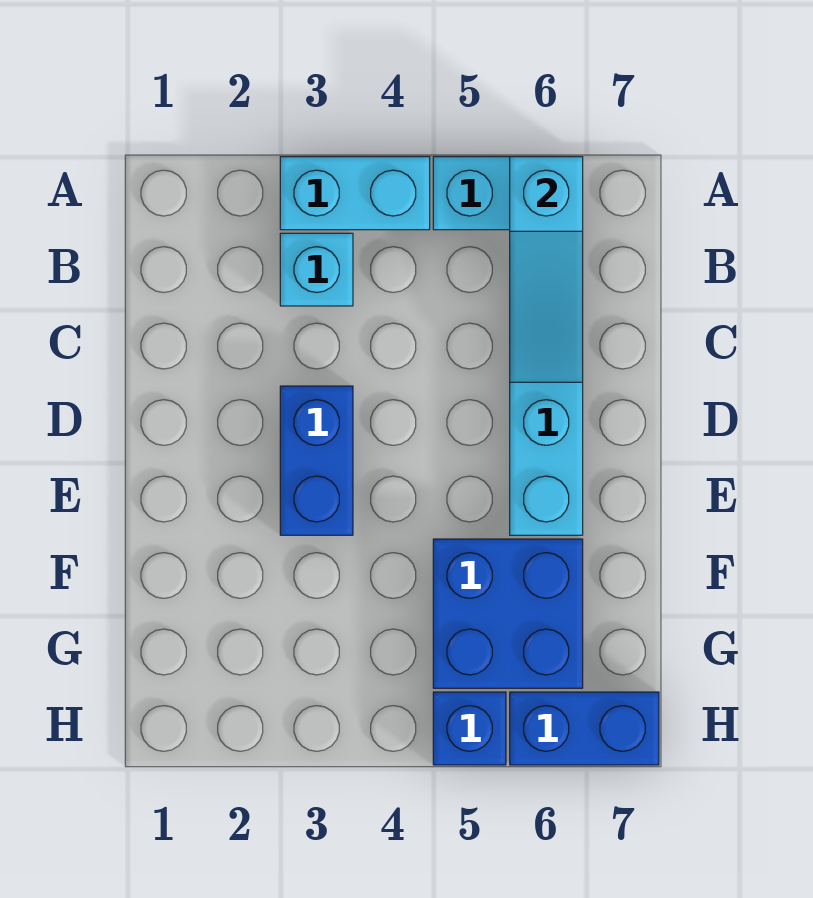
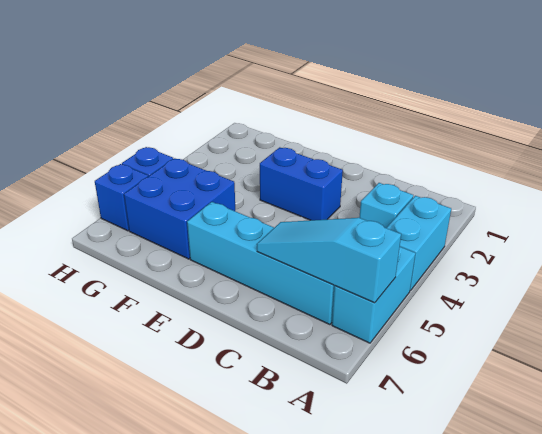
blue brick H6:H7 level 1 -> blue brick H6 level 1

